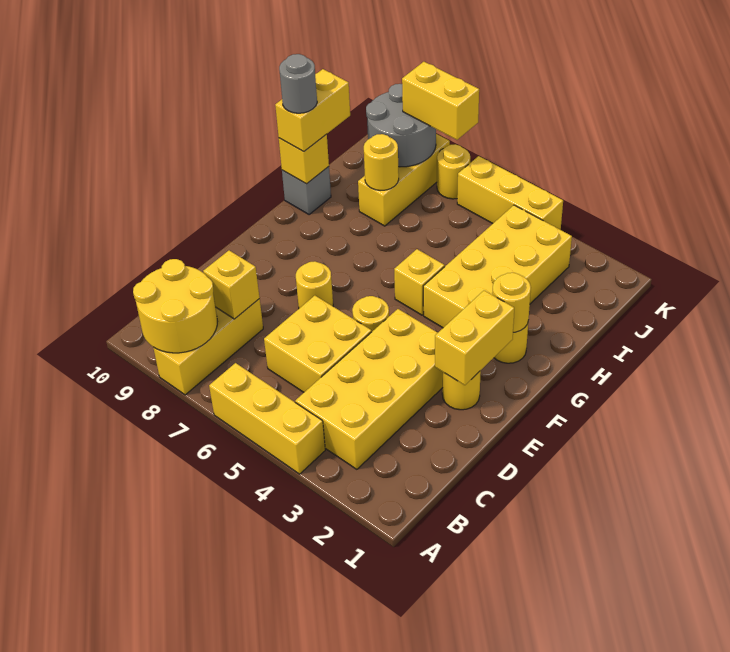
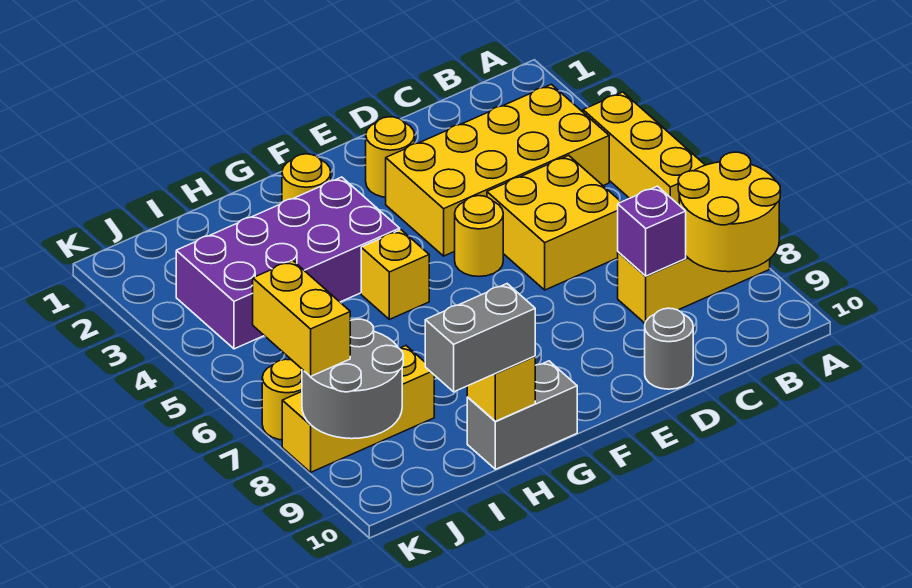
yellow brick C8 level 2 -> purple brick C8 level 2
yellow brick E2:F2 level 2 -> none
yellow round brick E7 level 1 -> none
yellow round brick G2 level 2 -> none
yellow brick G3:J4 level 1 -> purple brick G3:J4 level 1
grey brick H10 level 1 -> grey brick G10:H10 level 1
yellow brick H10:I10 level 3 -> grey brick H10:I10 level 3
grey round brick H10 level 4 -> grey round brick D10 level 1
yellow round brick I8 level 2 -> none
yellow brick K4:K6 level 1 -> none

